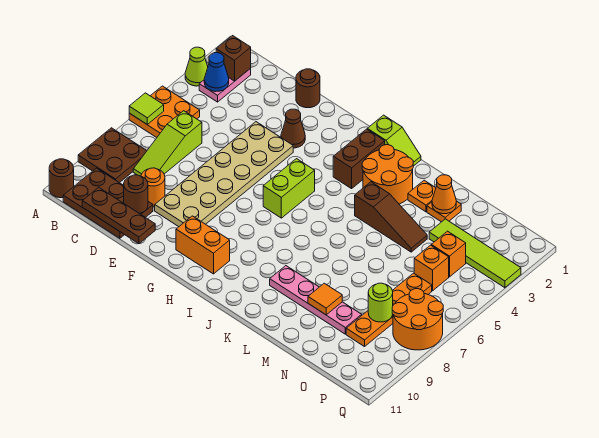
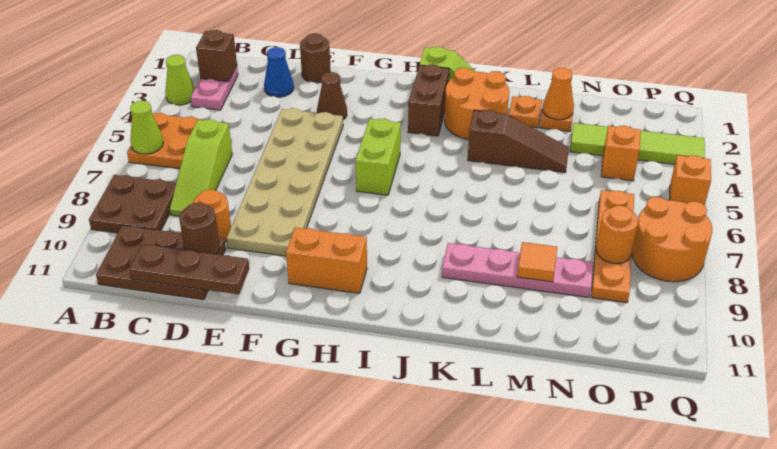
lime tile A6 level 2 -> lime cone A6 level 2
brown round brick A11 level 1 -> none
blue cone B3 level 2 -> blue cone D2 level 1
orange brick O5 level 1 -> orange brick Q5 level 1
lime round brick O8 level 2 -> orange round brick O8 level 2

